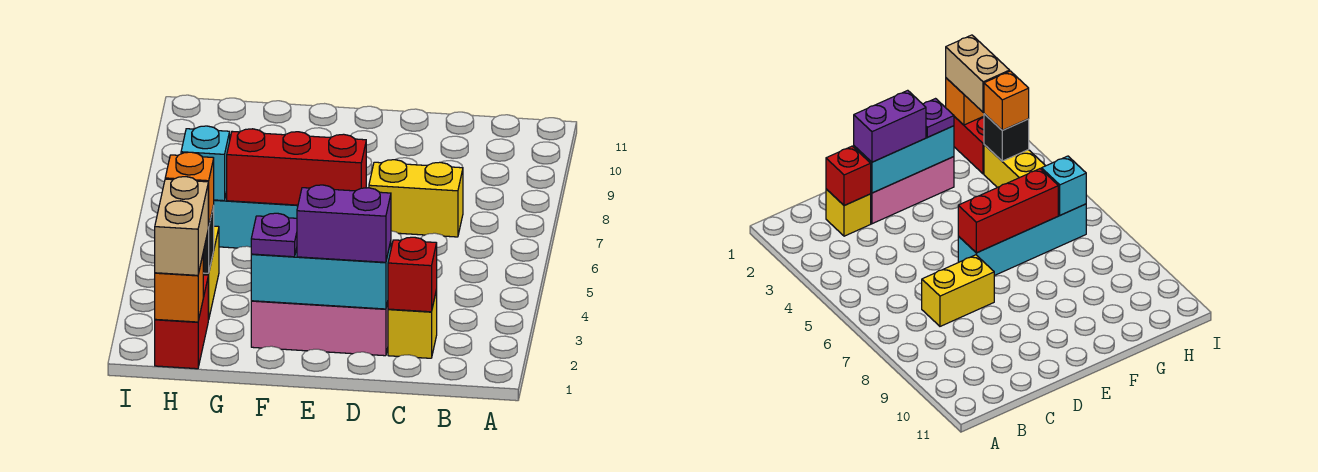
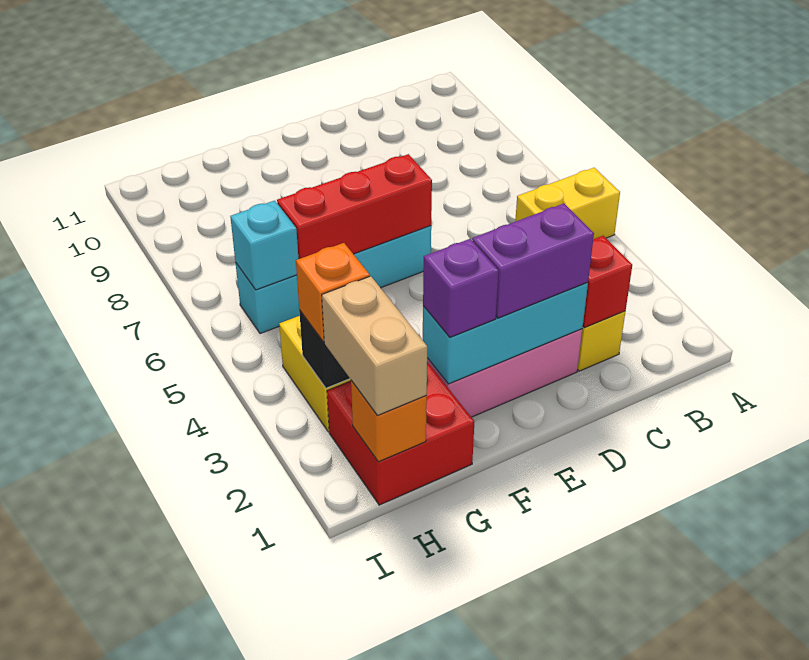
yellow brick C7:D7 level 1 -> yellow brick A5:B5 level 1
purple plate F2 level 3 -> purple brick F2 level 3
red brick H1:H2 level 1 -> red brick G1:H2 level 1

